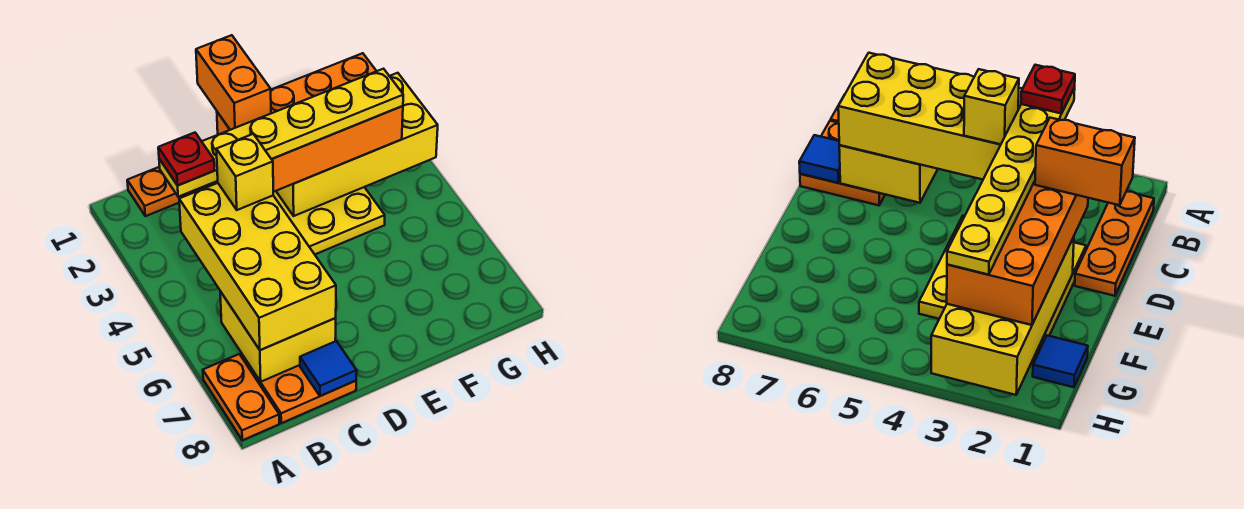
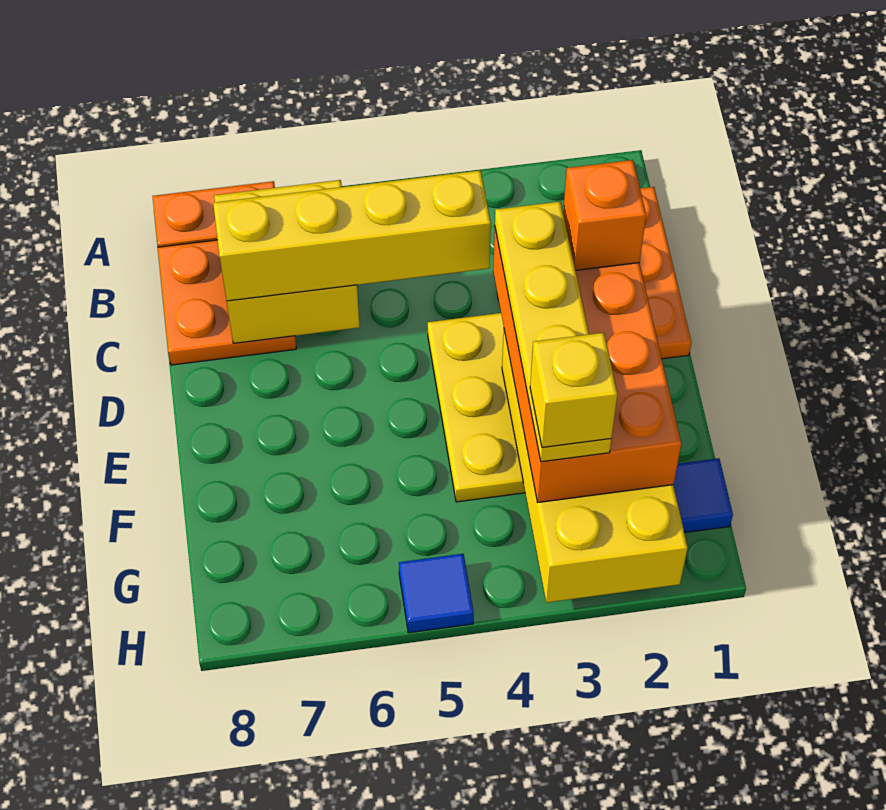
yellow plate B3:G3 level 4 -> yellow plate D3:G3 level 4
red plate B3 level 5 -> none
yellow brick B4:C7 level 3 -> yellow brick C4:C7 level 3
yellow brick C4 level 4 -> yellow brick G3 level 5
blue tile C8 level 2 -> blue tile H5 level 1
orange brick D1:D2 level 4 -> orange brick D2 level 4

